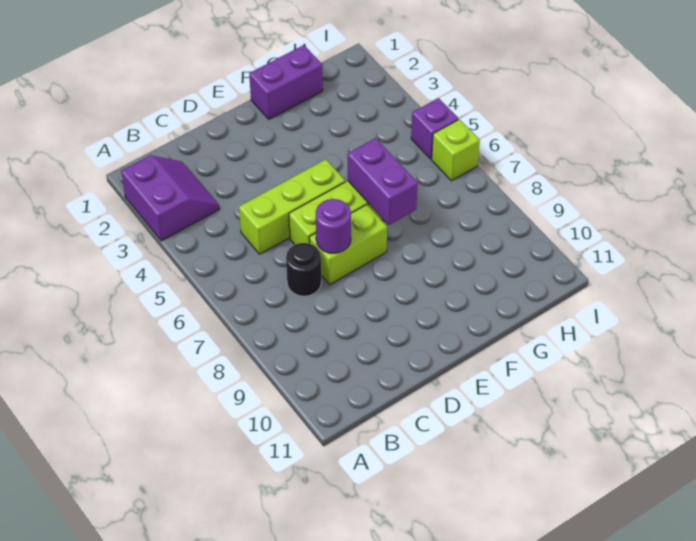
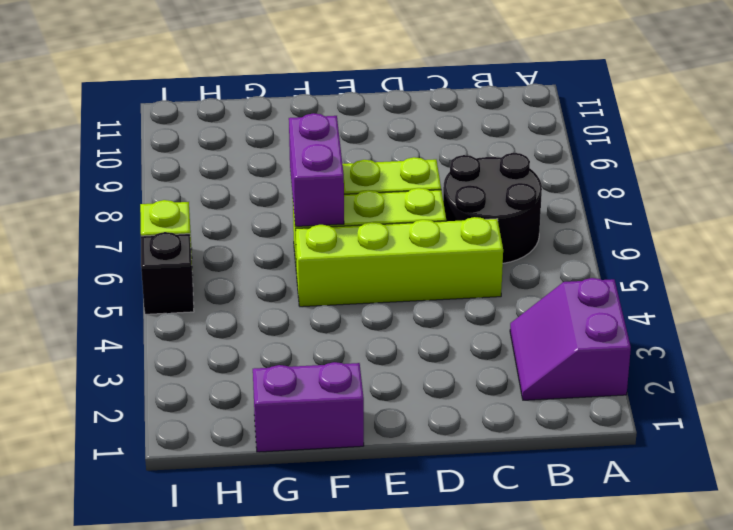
lime brick C5:E5 level 1 -> lime brick C5:F5 level 1
black round brick C7 level 1 -> black round brick B6:C7 level 1
purple round brick D7 level 2 -> none
purple brick I5 level 1 -> black brick I5 level 1

